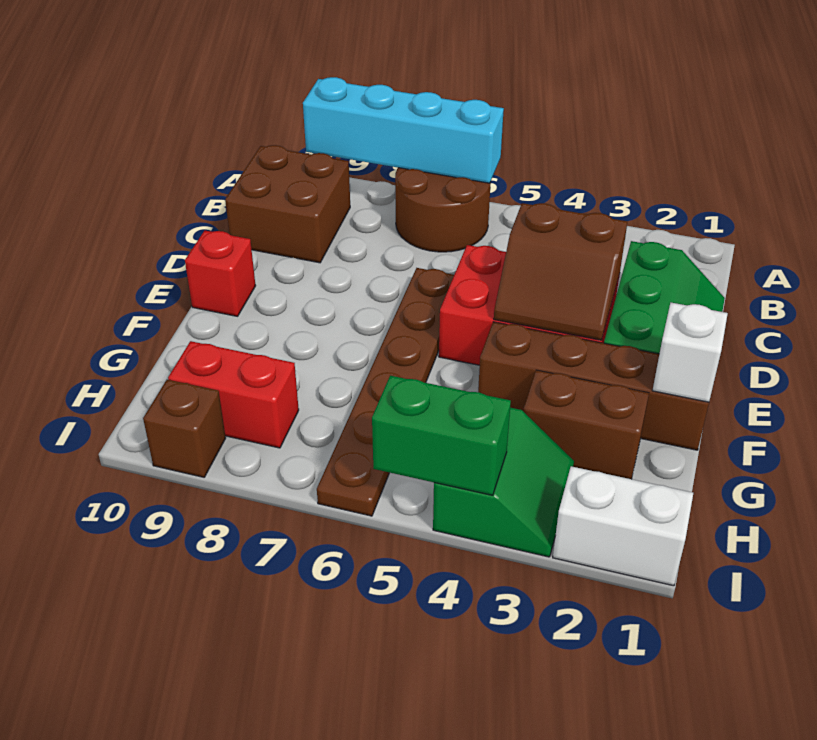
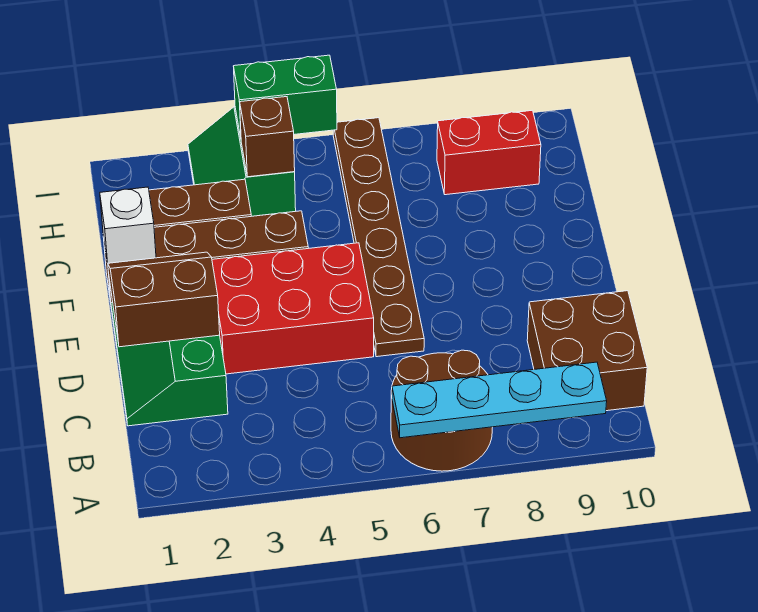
cyan brick A6:A9 level 2 -> cyan plate A6:A9 level 2
brown slope D3:E4 level 2 top D -> brown slope D1:E2 level 2 top D
red brick E10 level 1 -> none
white brick I1:I2 level 1 -> none
brown brick I9 level 1 -> brown brick H4 level 2

